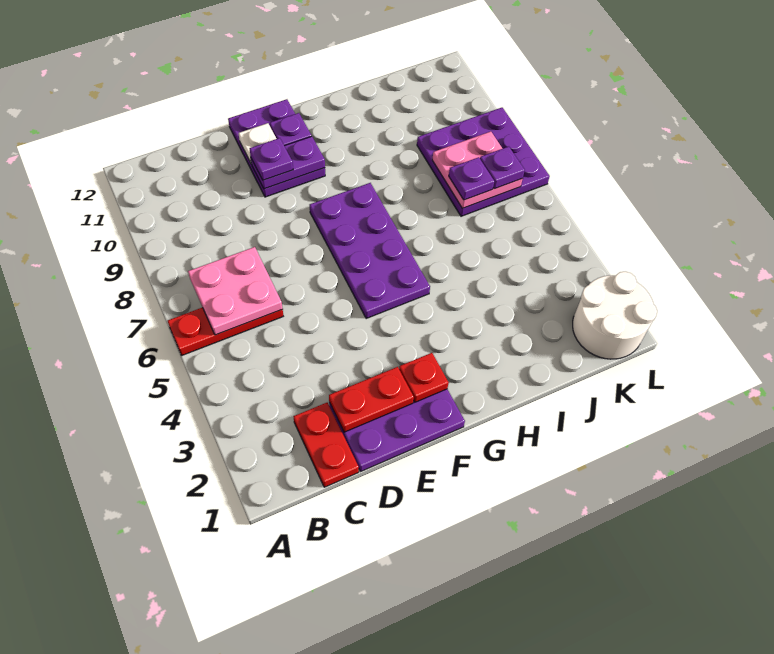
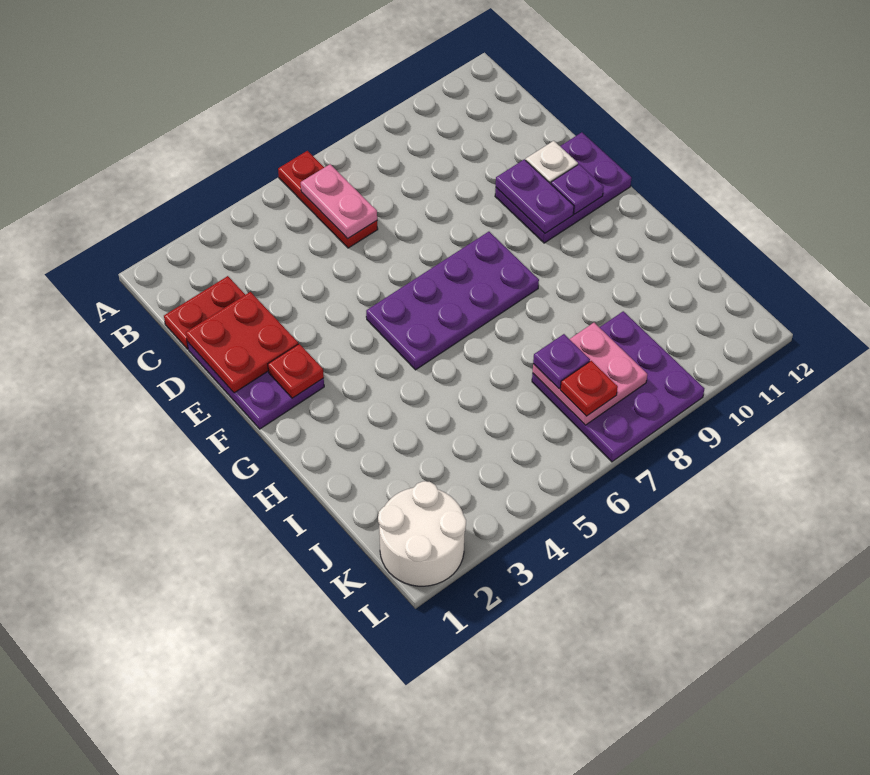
pink plate B6:C7 level 2 -> pink plate B6:C6 level 2
red plate D2:E2 level 2 -> red plate D1:E2 level 2
purple plate E10 level 3 -> none
purple plate K7 level 3 -> red plate K7 level 3

